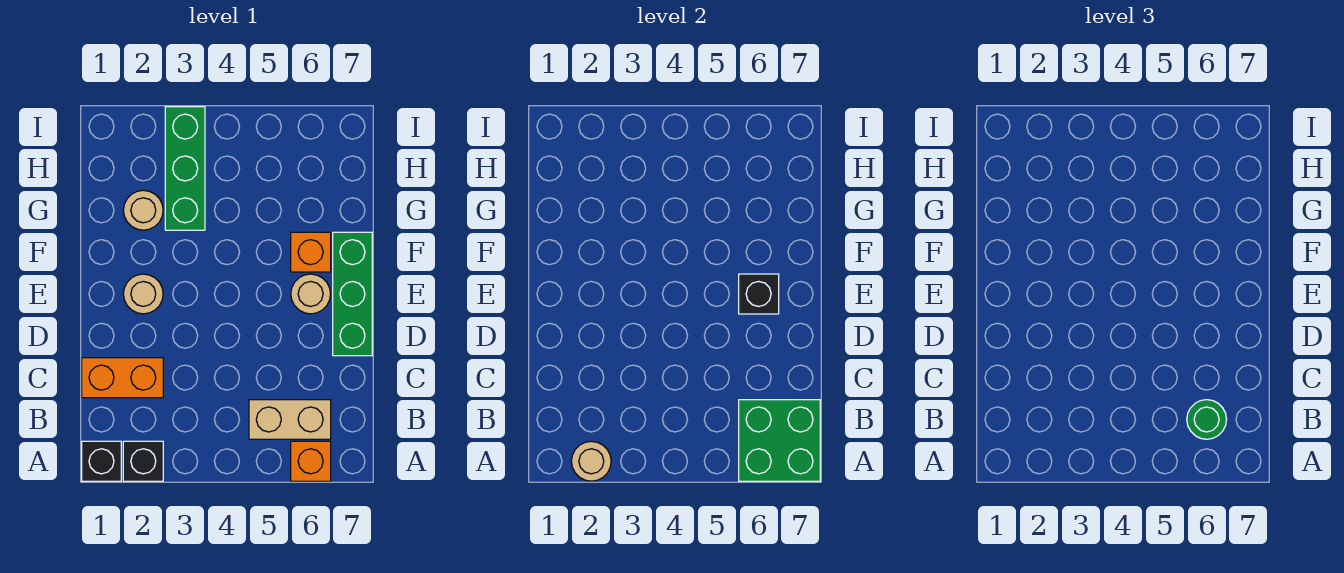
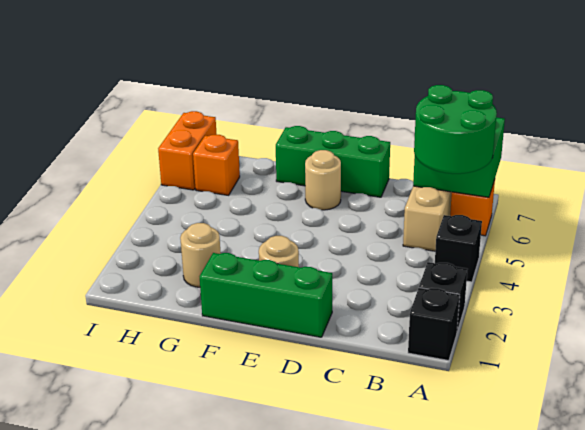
tan round brick A2 level 2 -> none
green round brick B6 level 3 -> green round brick A5:B6 level 3
orange brick C1:C2 level 1 -> orange brick I6:I7 level 1
black brick E6 level 2 -> black brick A4 level 1
orange brick F6 level 1 -> orange brick H6 level 1
green brick G3:I3 level 1 -> green brick D1:F1 level 1

